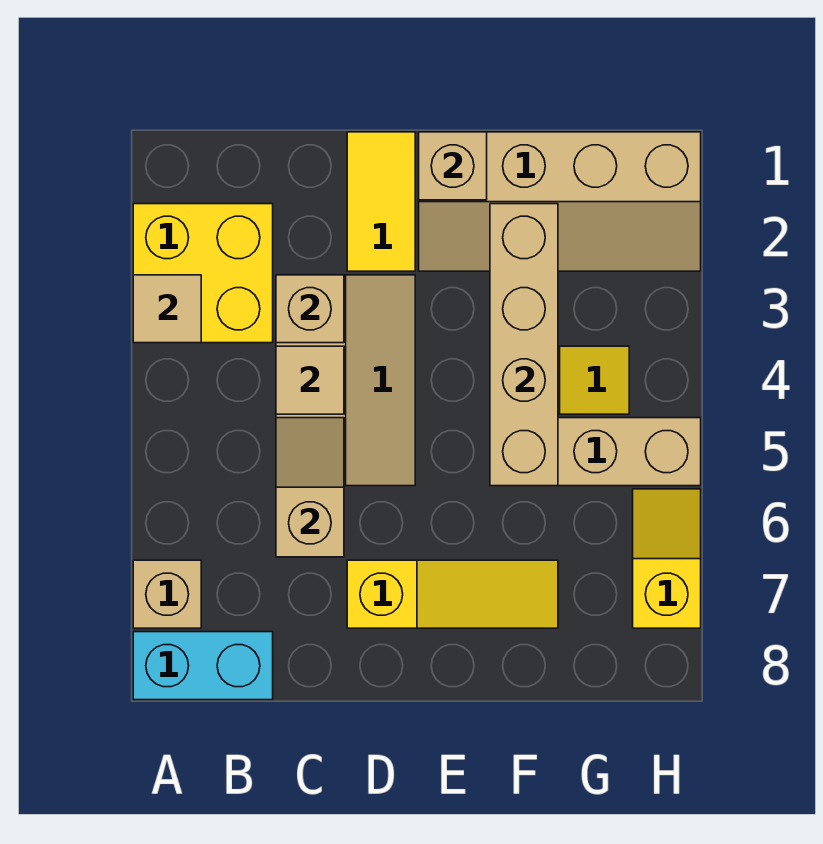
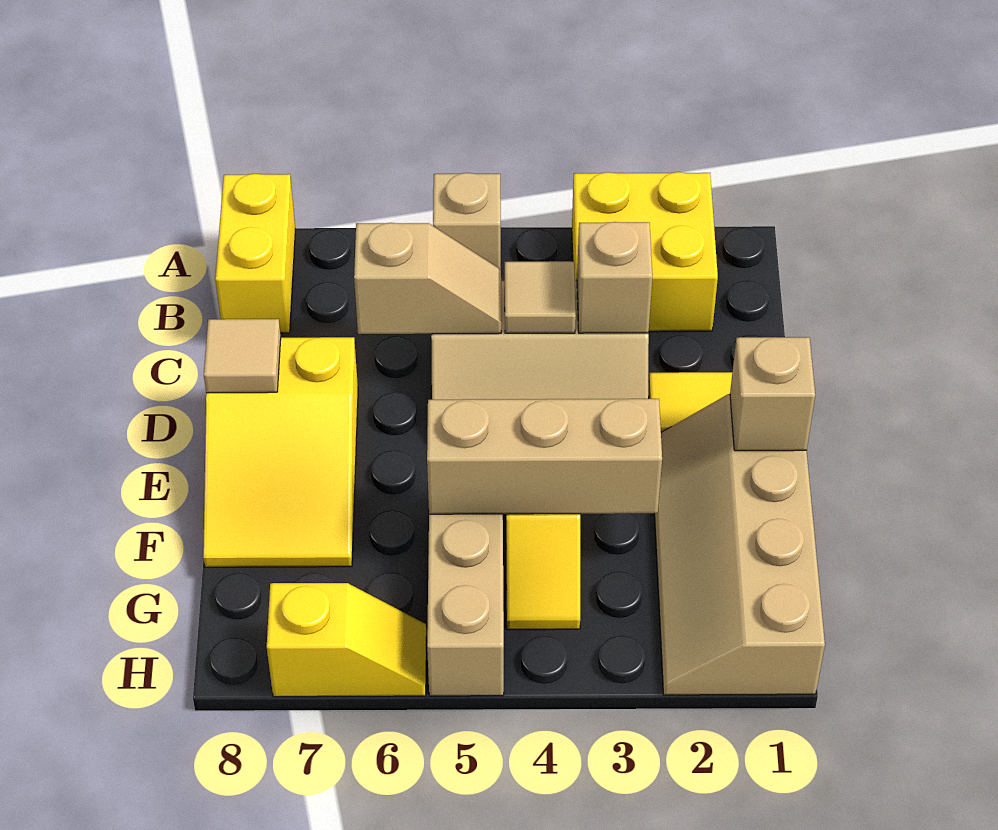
tan tile A3 level 2 -> tan tile D8 level 2
tan brick A7 level 1 -> tan brick A5 level 1
cyan brick A8:B8 level 1 -> yellow brick A8:B8 level 1
yellow slope D7:F7 level 1 top D -> yellow slope D7:F8 level 1 top D
tan brick F2:F5 level 2 -> tan brick F3:F5 level 2

